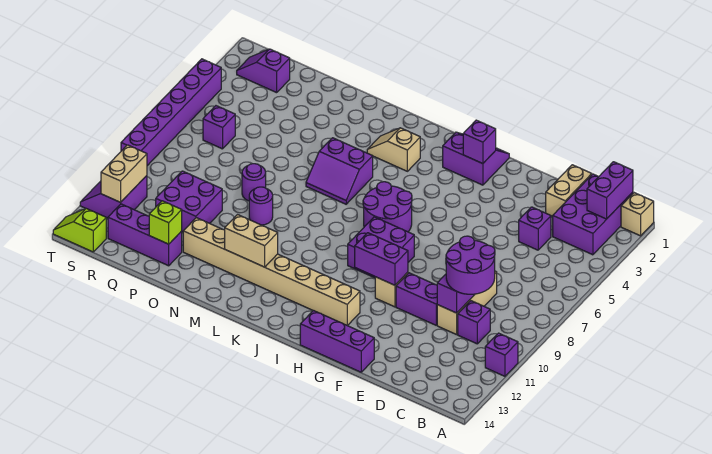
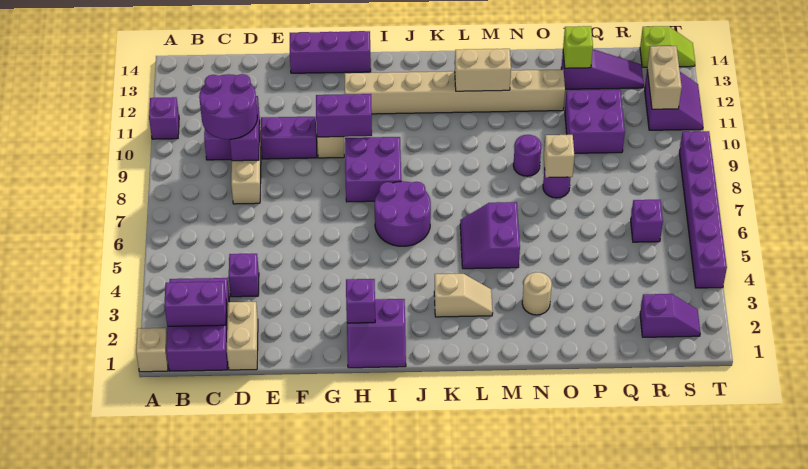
purple brick B1:B2 level 2 -> purple brick B2:C2 level 2
purple slope L5:M6 level 1 top 5 -> purple slope L5:M6 level 1 top M
none -> tan round brick N3 level 1
none -> tan brick O8 level 2
purple brick P13:R13 level 1 -> purple slope P13:R13 level 1 top P

